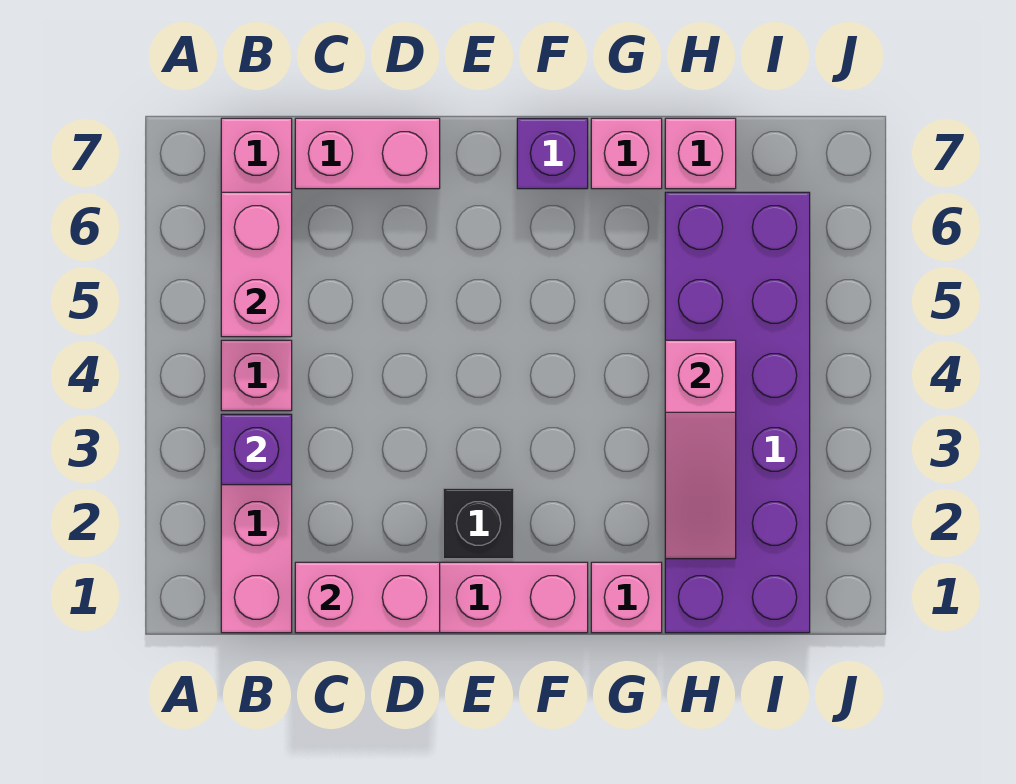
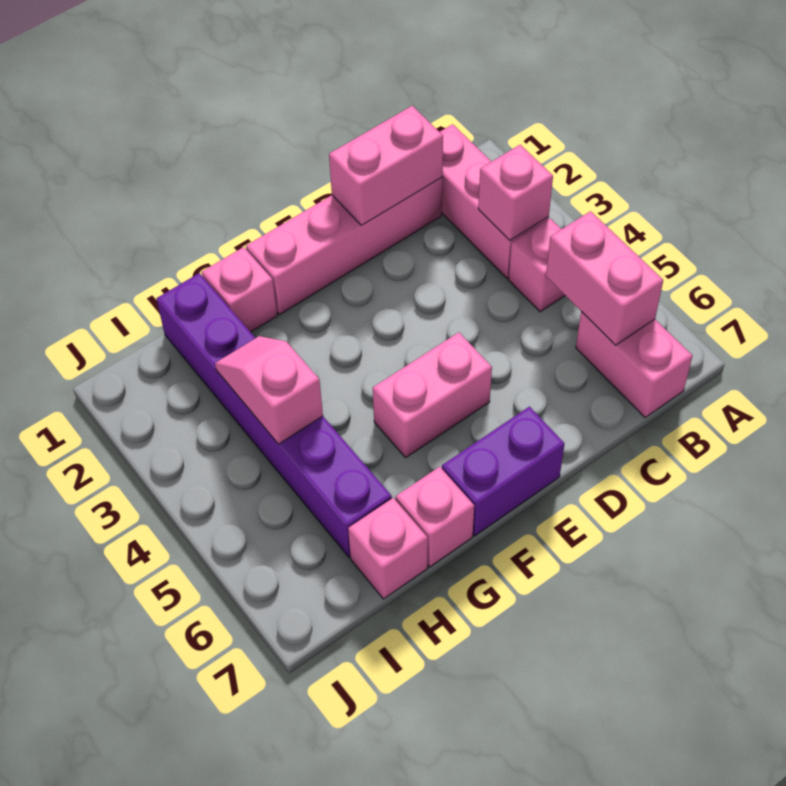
purple brick B3 level 2 -> pink brick B3 level 2
pink brick C7:D7 level 1 -> pink brick E5:F5 level 1
black brick E2 level 1 -> none
purple brick F7 level 1 -> purple brick E7:F7 level 1
purple brick H1:I6 level 1 -> purple brick H1:H6 level 1
pink slope H2:H4 level 2 top 4 -> pink slope H3:H4 level 2 top 4

